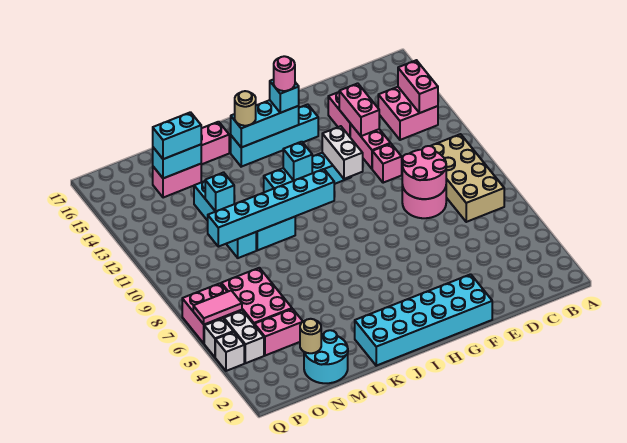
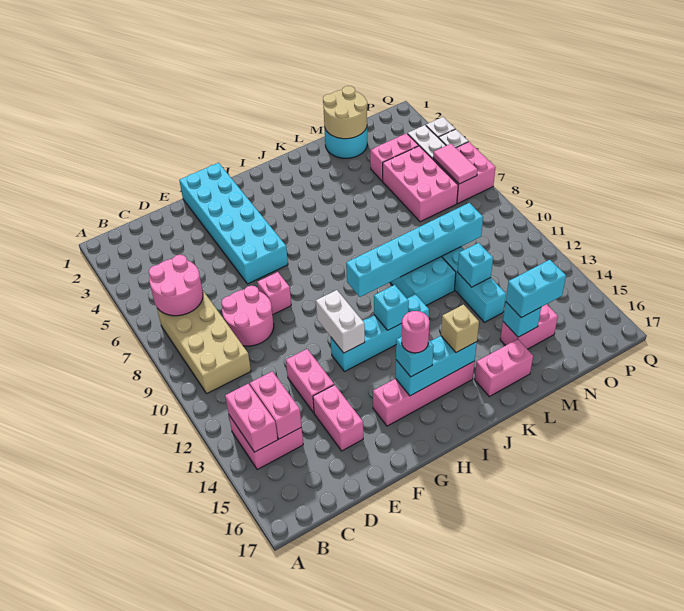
pink round brick D8:E9 level 2 -> pink round brick B6:C7 level 2
pink brick E11 level 1 -> pink brick F8 level 1
pink brick E13:E14 level 2 -> pink brick C13:C14 level 2
cyan brick F1:K2 level 1 -> cyan brick F1:G6 level 1
cyan brick G15:J15 level 1 -> pink brick G15:J15 level 1
tan round brick J15 level 3 -> tan brick J15 level 3
cyan brick M15:N15 level 2 -> cyan brick M15 level 2
tan round brick N2 level 2 -> tan round brick M1:N2 level 2
pink tile P6:Q6 level 2 -> pink tile P6:P7 level 2

